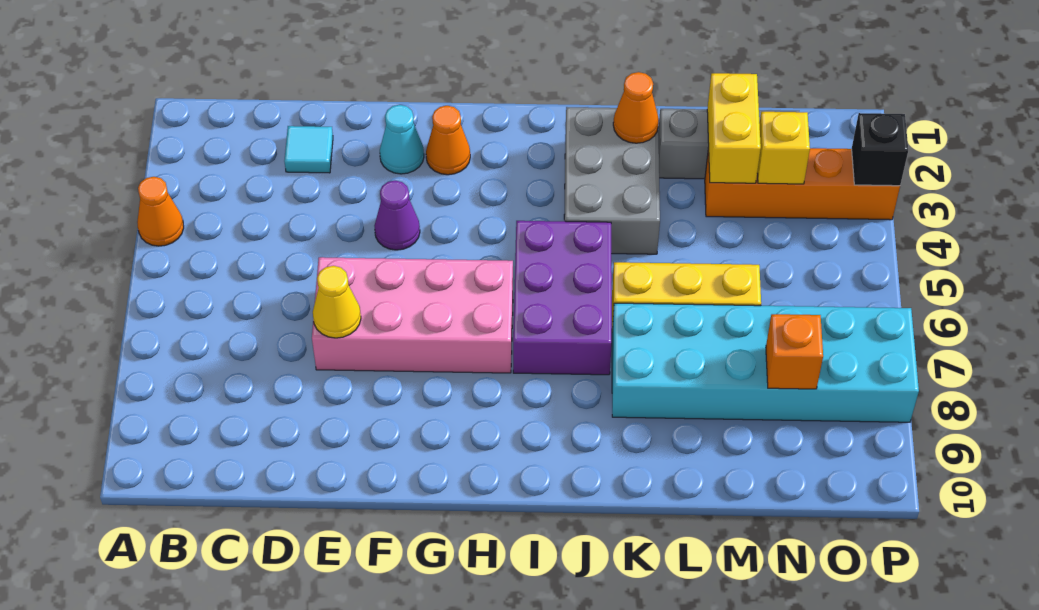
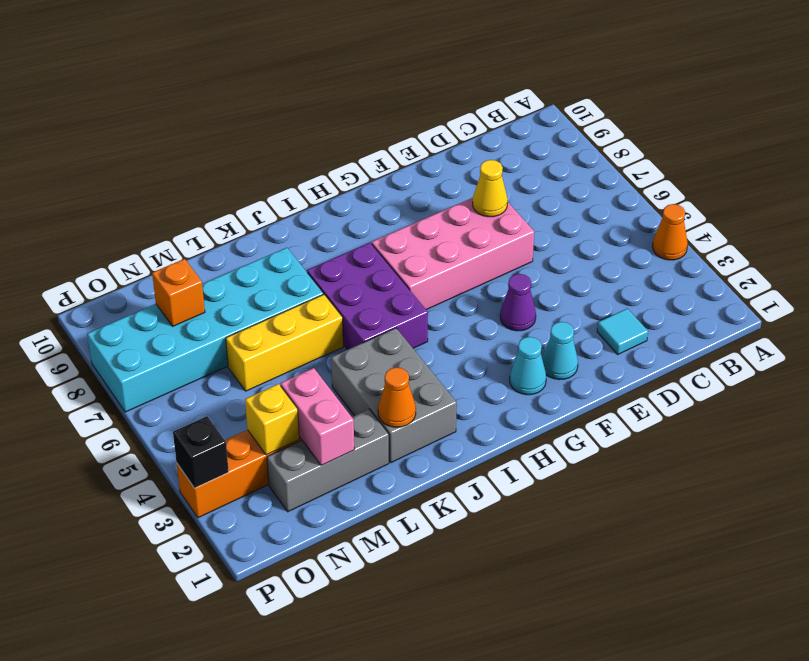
orange cone G2 level 1 -> cyan cone G2 level 1
yellow brick M2:M3 level 2 -> pink brick M2:M3 level 2

